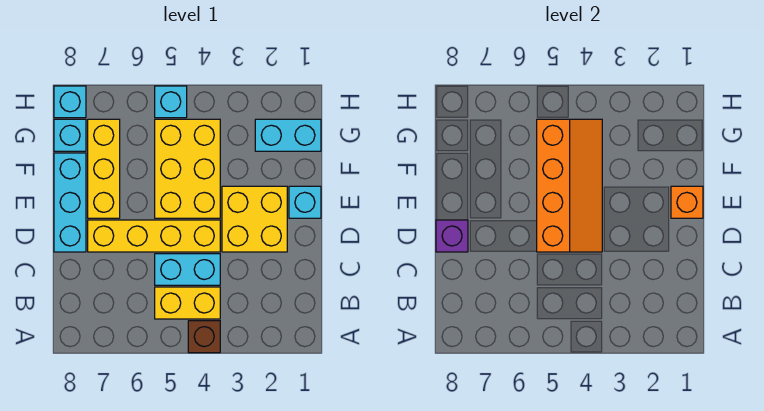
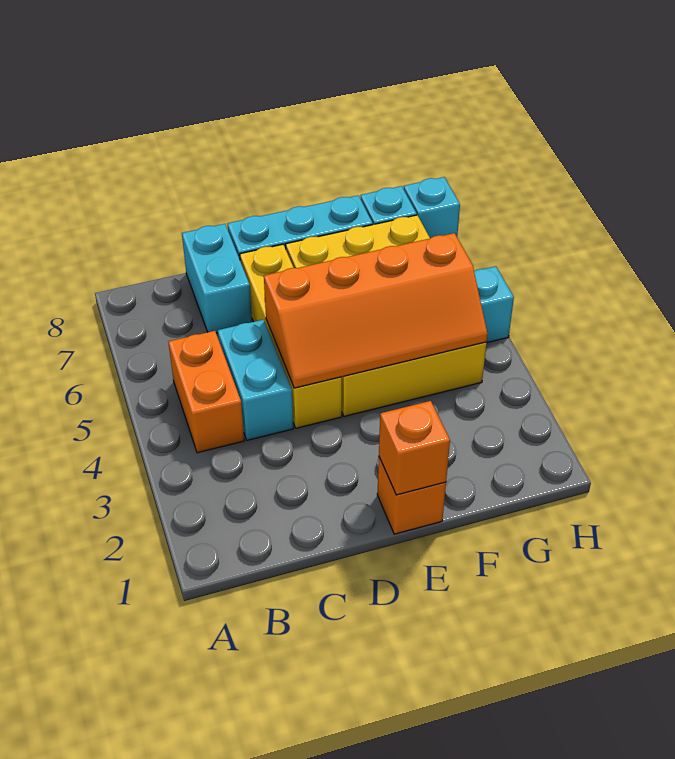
brown brick A4 level 1 -> none
yellow brick B4:B5 level 1 -> orange brick B4:B5 level 1
yellow brick D2:E3 level 1 -> none
purple brick D8 level 2 -> none
cyan brick E1 level 1 -> orange brick E1 level 1
cyan brick G1:G2 level 1 -> cyan brick C7:C8 level 1

